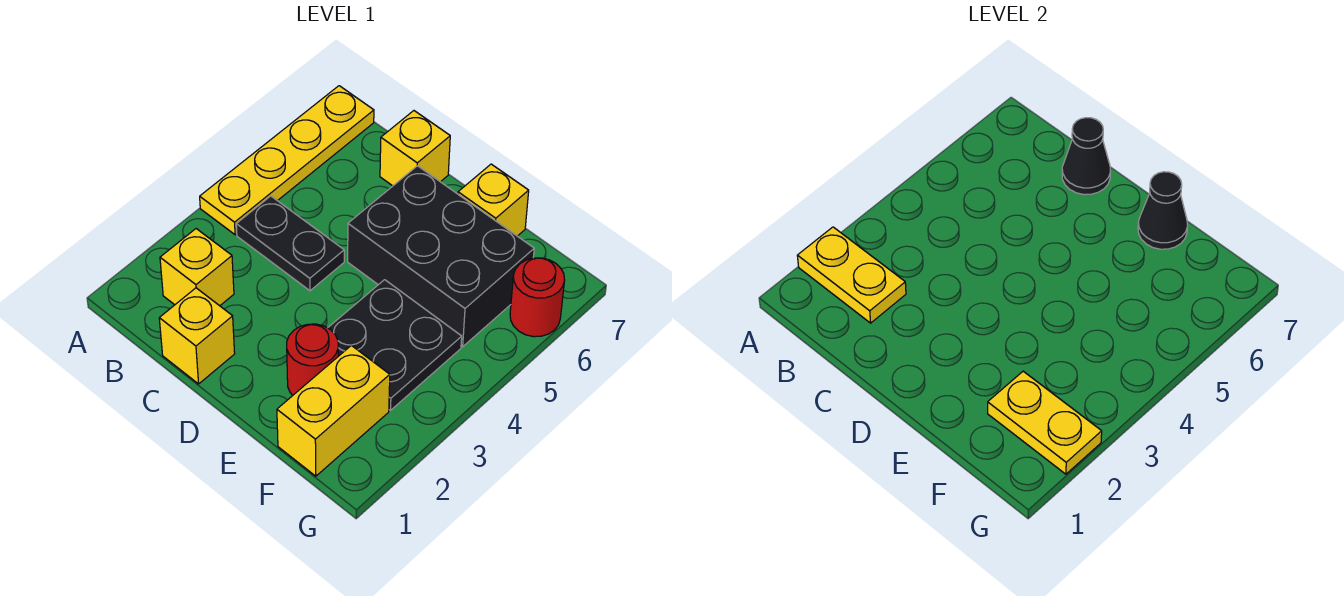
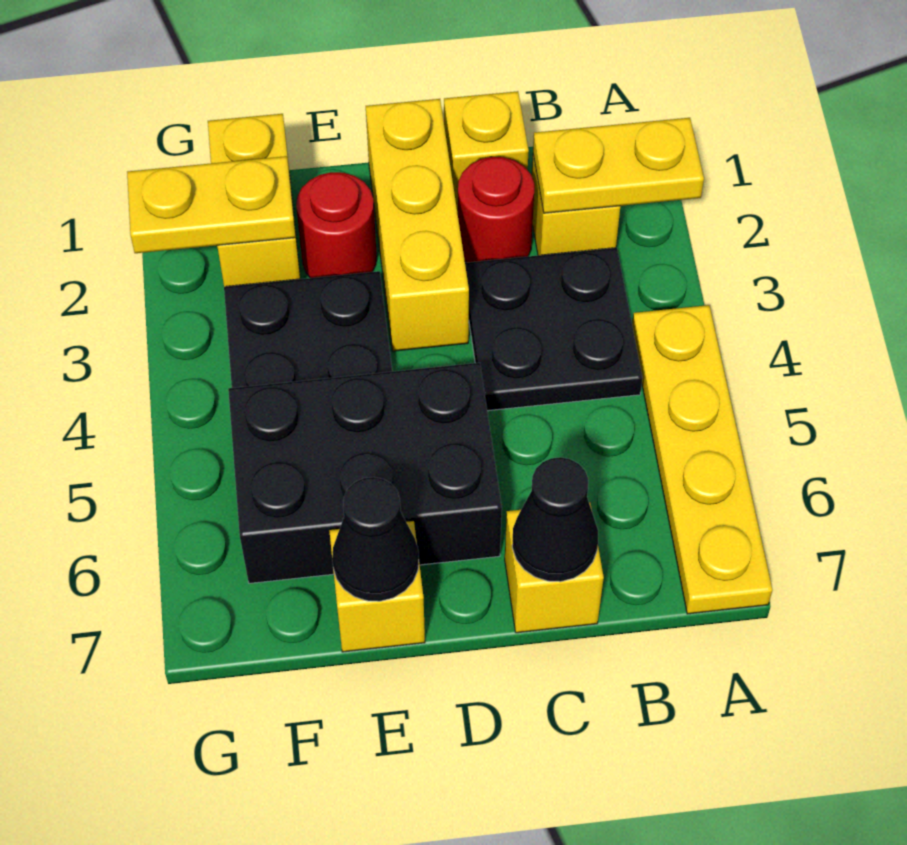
black plate B4:C4 level 1 -> black plate B3:C4 level 1
none -> yellow brick D1:D3 level 1
red round brick G6 level 1 -> red round brick C2 level 1

